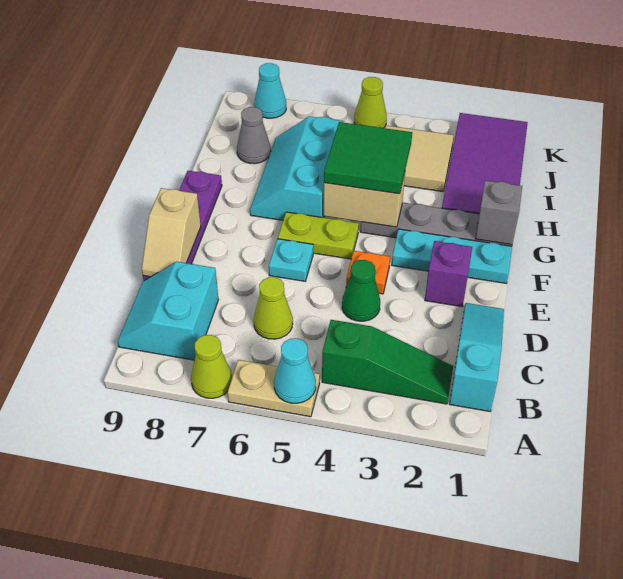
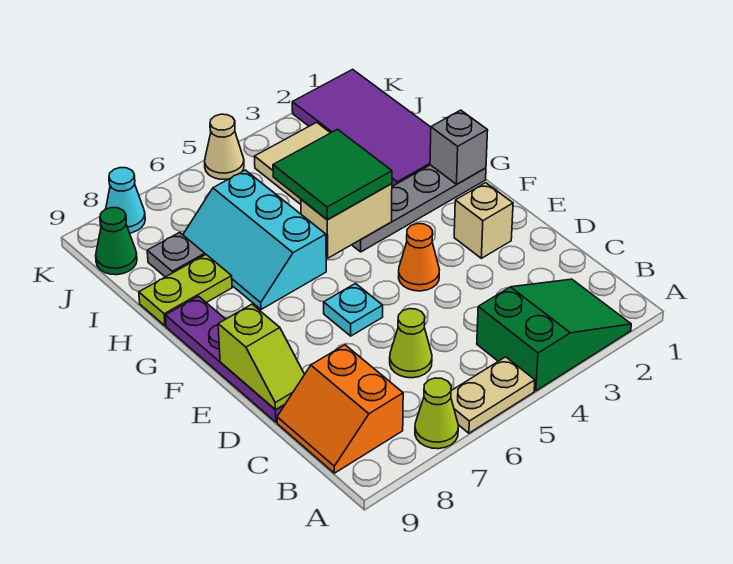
cyan cone A5 level 2 -> none
cyan slope B1:D1 level 1 top B -> none
green slope B2:B4 level 1 top 4 -> green slope A2:B4 level 1 top 4
cyan slope B8:C9 level 1 top 8 -> orange slope B8:C9 level 1 top 8
green cone D4 level 1 -> green cone J9 level 1
tan slope D9:E9 level 2 top E -> lime slope D9:E9 level 2 top E
purple brick E2 level 1 -> tan brick E2 level 1
orange plate E4 level 1 -> orange cone E4 level 1
cyan plate F1:F3 level 1 -> none
lime plate F5:F6 level 1 -> lime plate H8:H9 level 1
grey cone I8 level 1 -> grey plate I8 level 1
lime cone K5 level 1 -> tan cone K5 level 1

